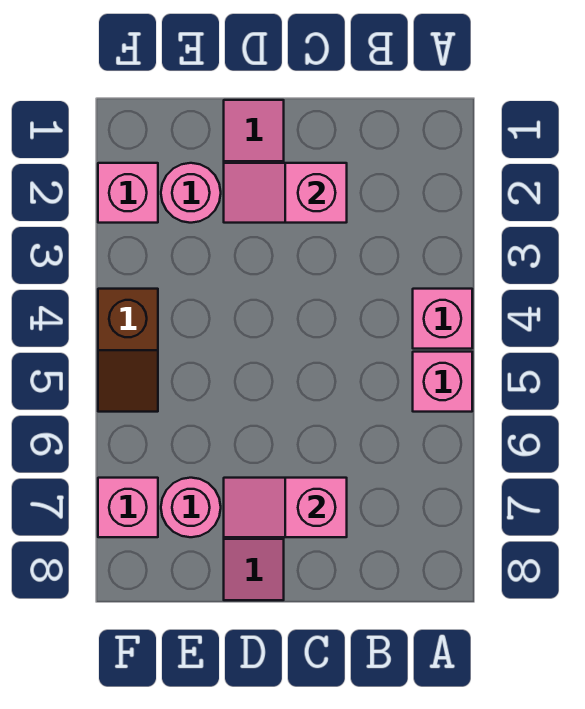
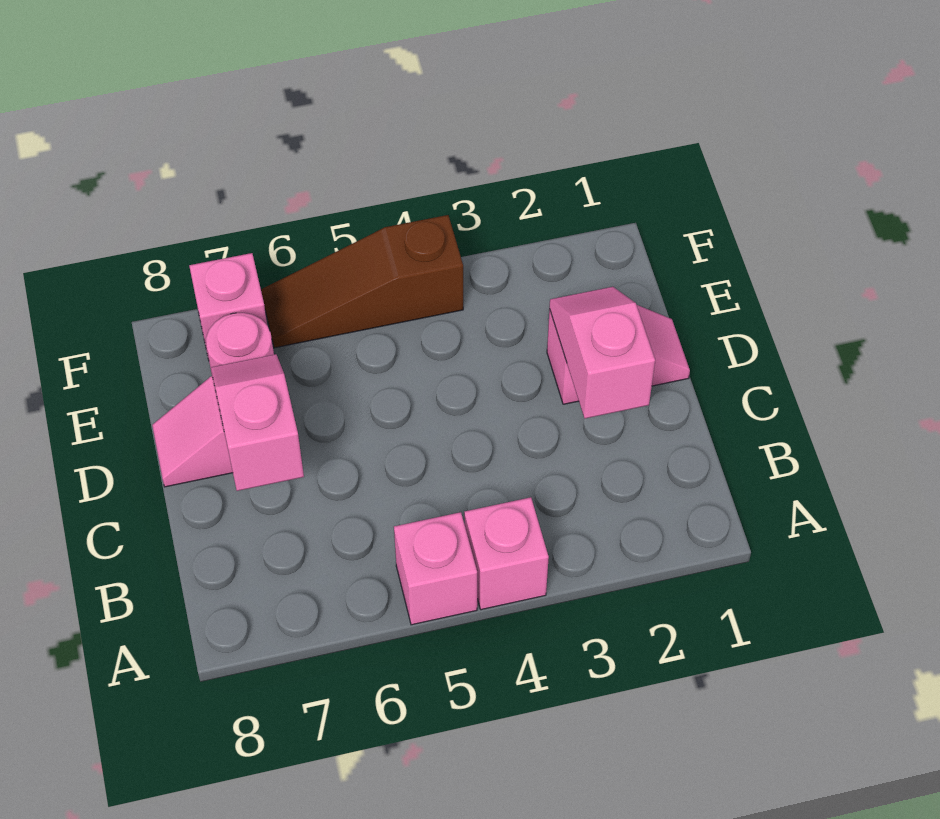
pink round brick E2 level 1 -> none
pink brick F2 level 1 -> none
brown slope F4:F5 level 1 top 4 -> brown slope F4:F6 level 1 top 4

